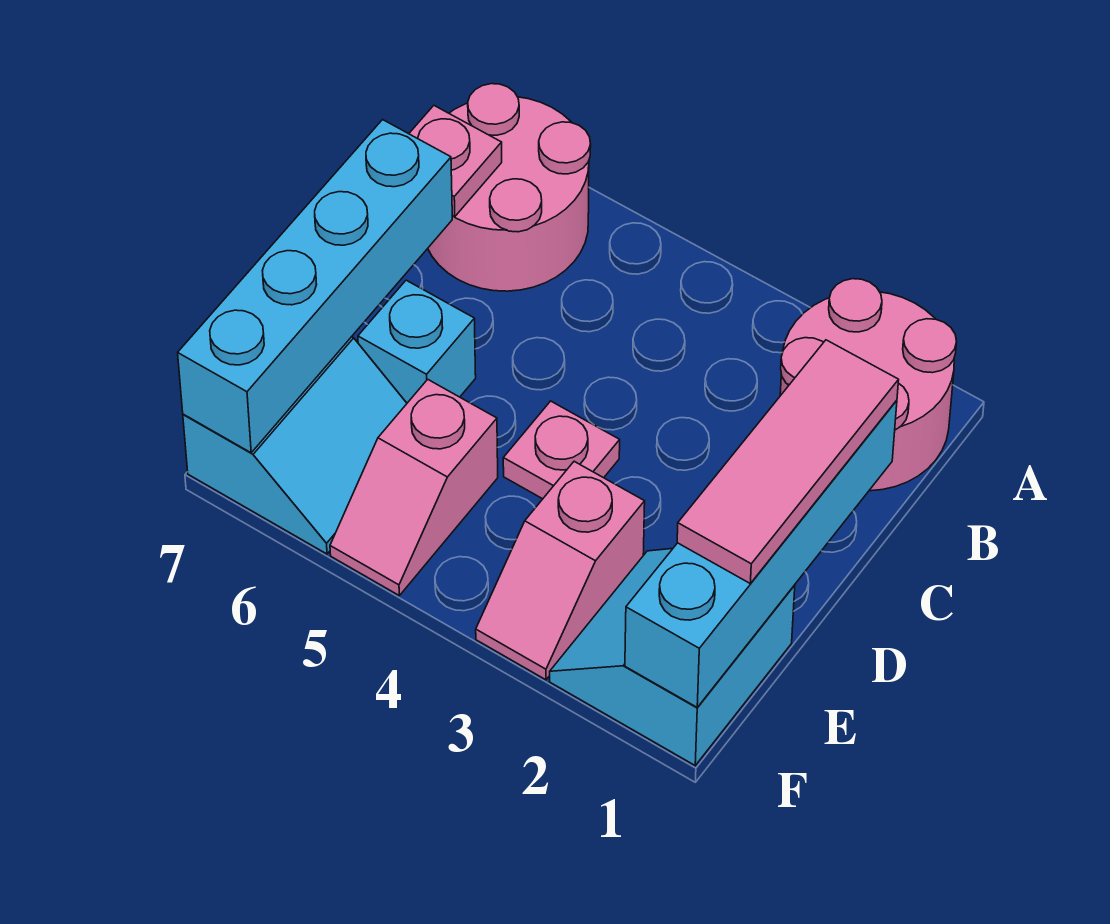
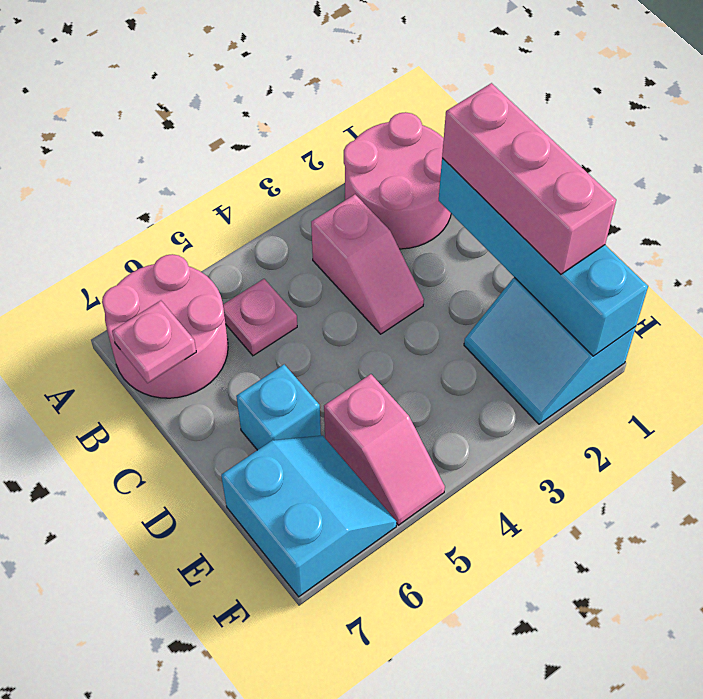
pink tile C1:E1 level 3 -> pink brick C1:E1 level 3
cyan brick C7:F7 level 2 -> none
pink plate D4 level 1 -> pink plate B5 level 1
pink slope E3:F3 level 1 top E -> pink slope B3:C3 level 1 top B

